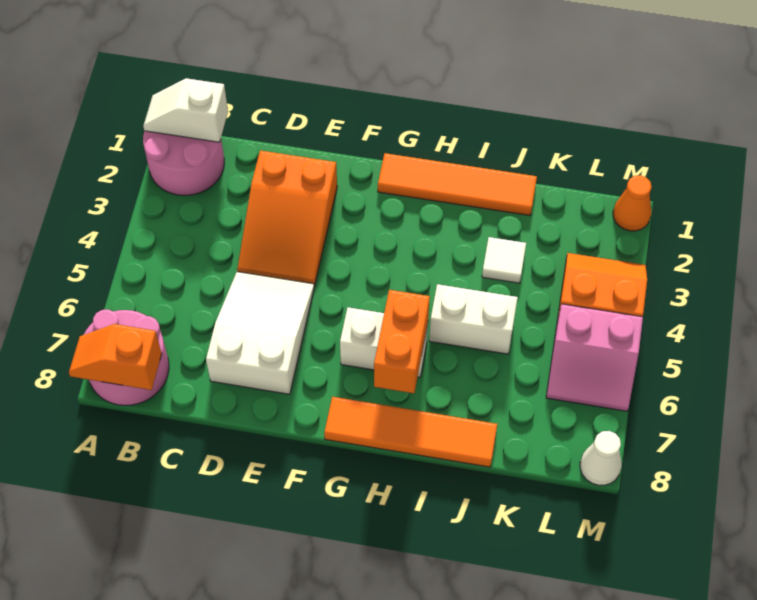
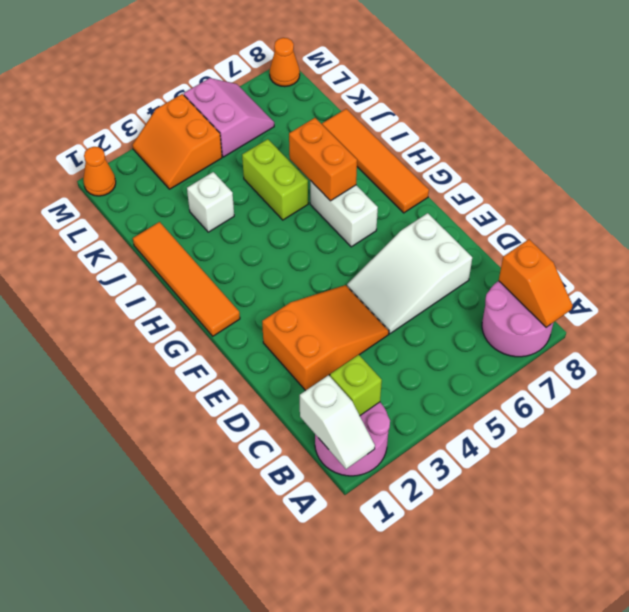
none -> lime brick B2 level 2
orange brick H6:H7 level 2 -> orange brick H6:I6 level 2
white brick I5:J5 level 1 -> lime brick I5:J5 level 1
white tile J3 level 1 -> white brick J3 level 1
white cone M8 level 1 -> orange cone M8 level 1

